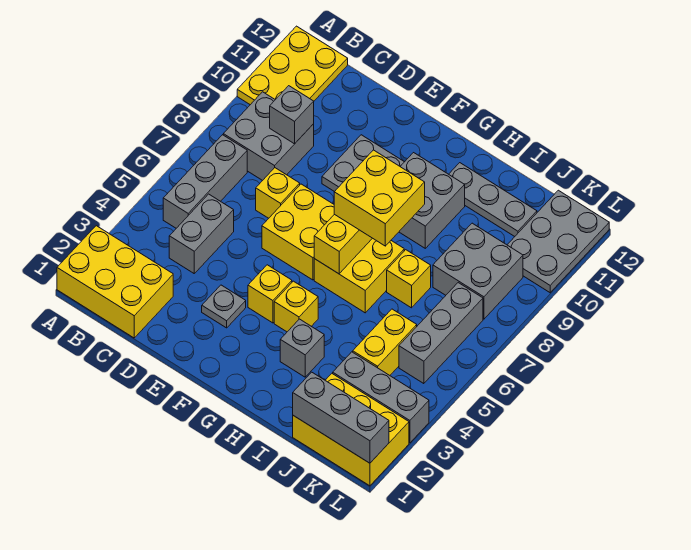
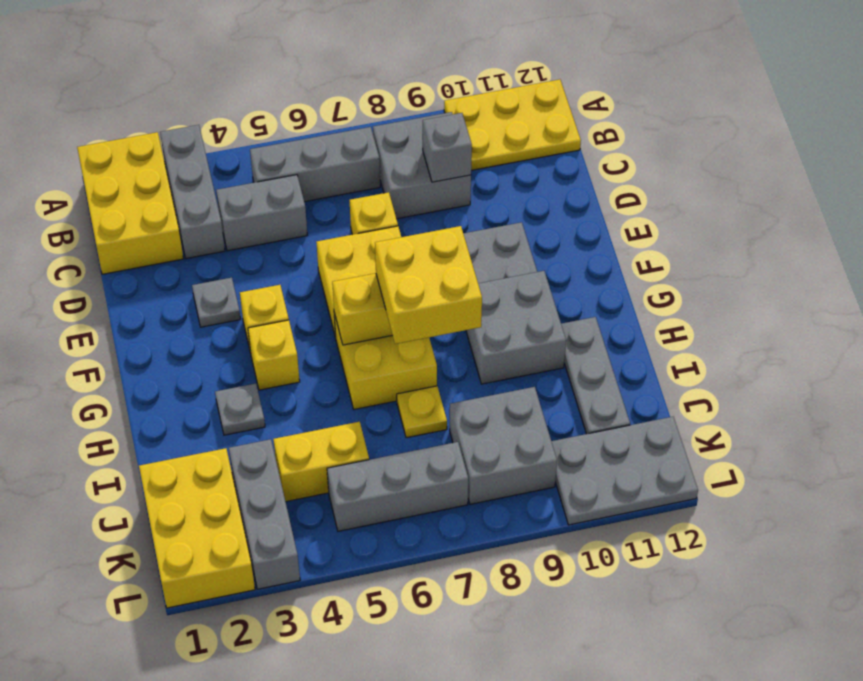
grey brick H3 level 1 -> grey plate H3 level 1
yellow brick I7 level 1 -> yellow plate I7 level 1
grey brick J1:L1 level 2 -> grey brick A3:C3 level 1

